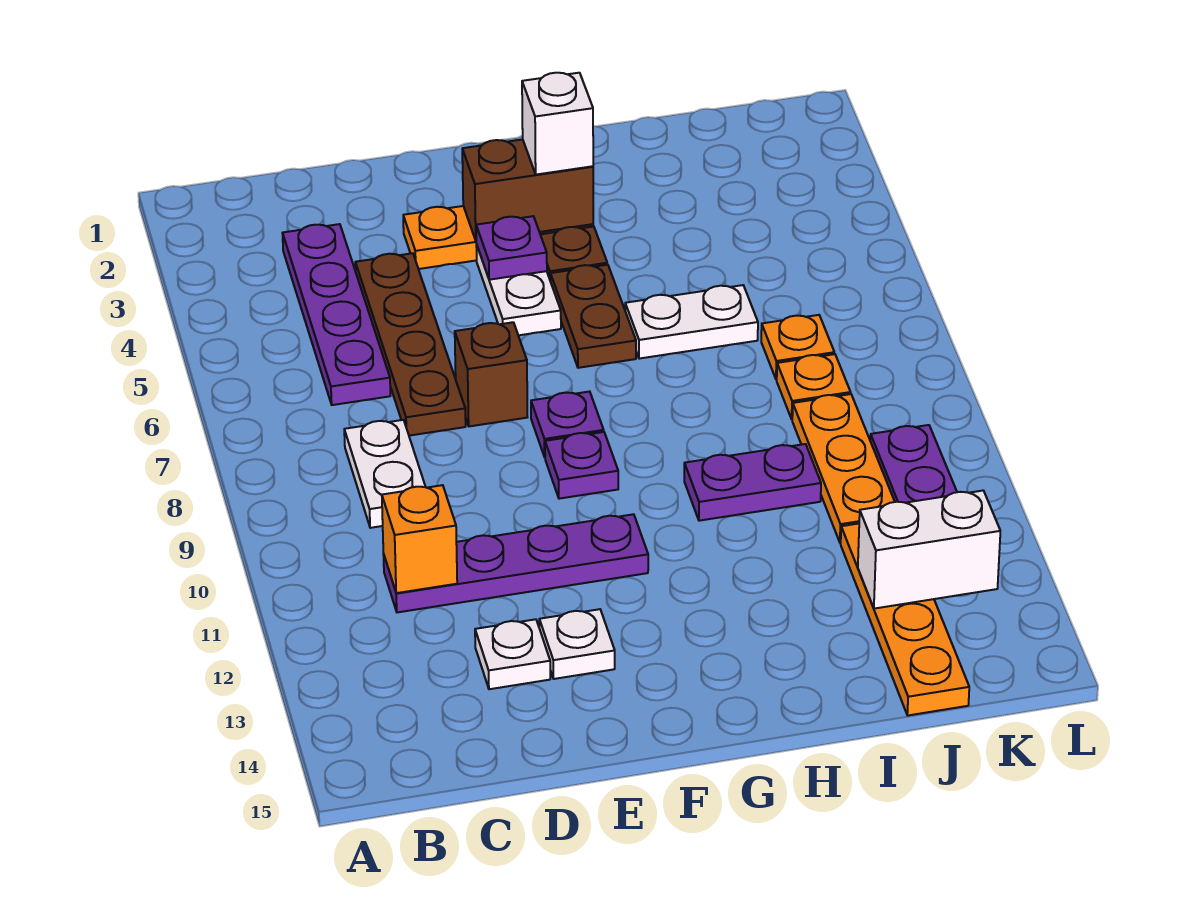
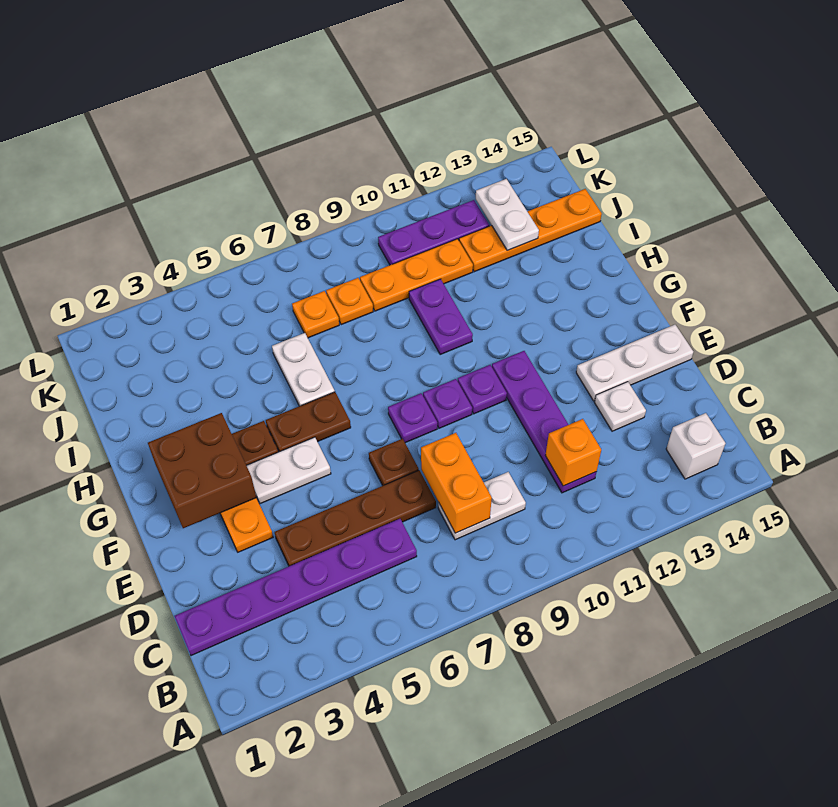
purple plate C3:C6 level 1 -> purple plate C1:C6 level 1
none -> orange brick C8:D8 level 2
brown brick E7 level 1 -> brown plate E7 level 1
white plate E13 level 1 -> white plate E13:E15 level 1
brown brick F3:G3 level 2 -> brown brick F2:G3 level 2
purple plate F4 level 2 -> purple plate F10 level 1
white brick G3 level 3 -> white brick B14 level 1
white brick J13:K13 level 2 -> white plate J13:K13 level 2

